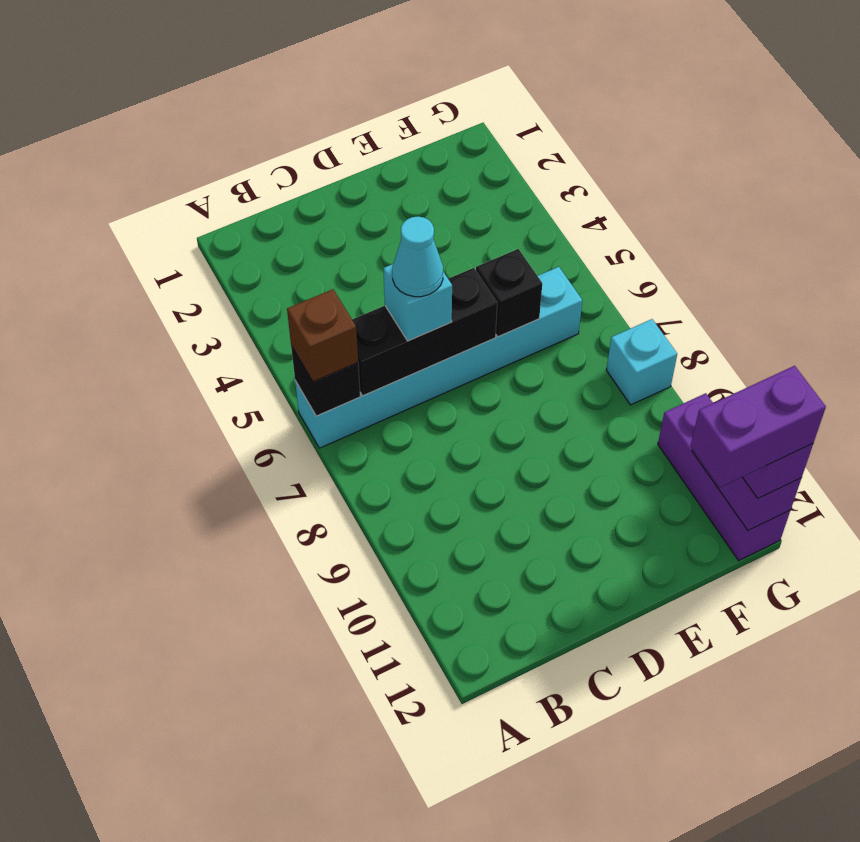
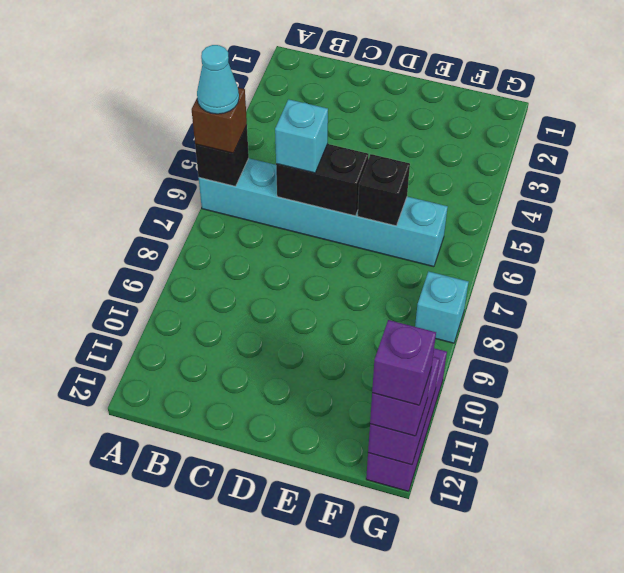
black brick B6:D6 level 2 -> black brick C6:D6 level 2
cyan cone C6 level 4 -> cyan cone A6 level 4
purple brick F12:G12 level 4 -> purple brick G12 level 4

